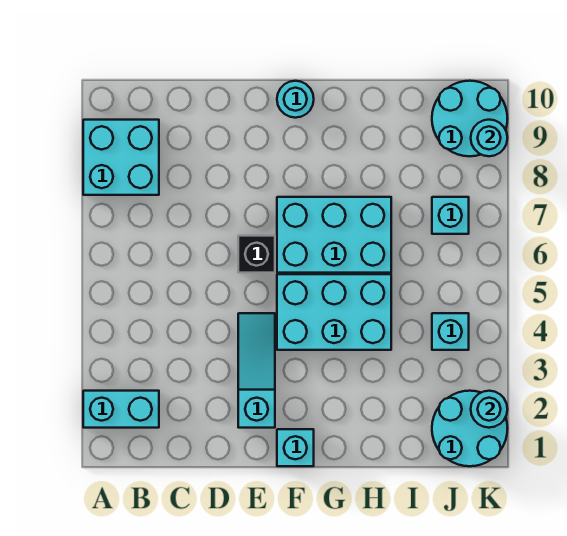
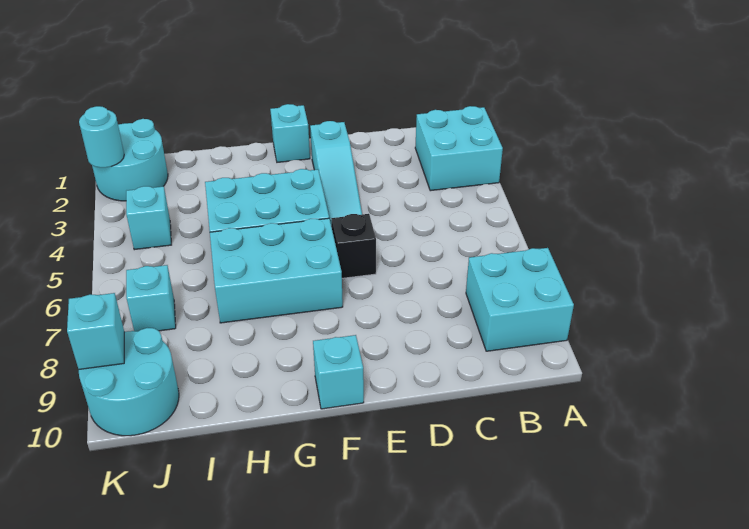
cyan brick A2:B2 level 1 -> cyan brick A2:B3 level 1
cyan round brick F10 level 1 -> cyan brick F10 level 1
cyan round brick K9 level 2 -> cyan brick K9 level 2

